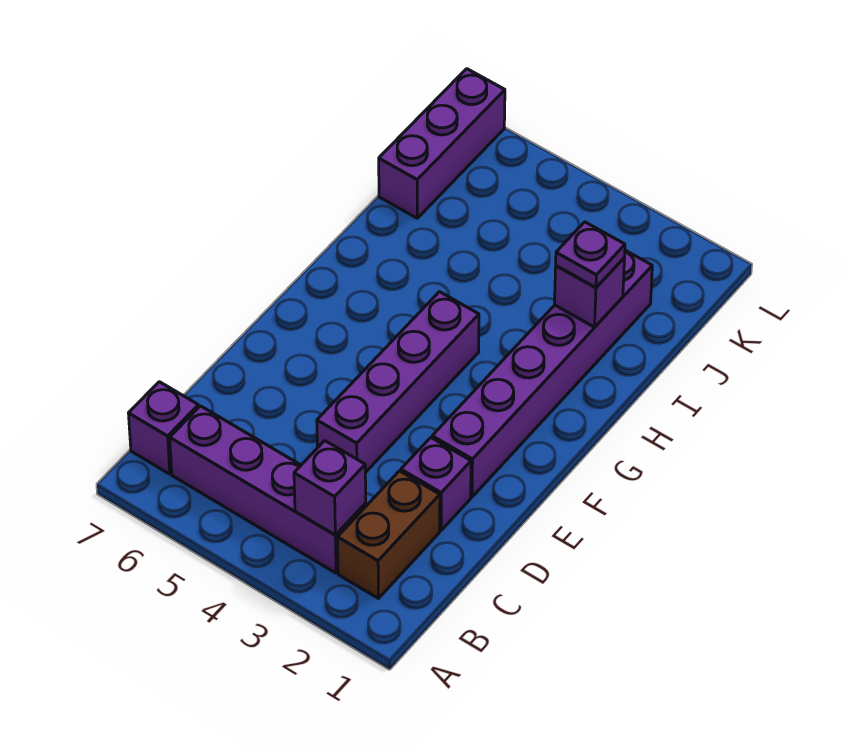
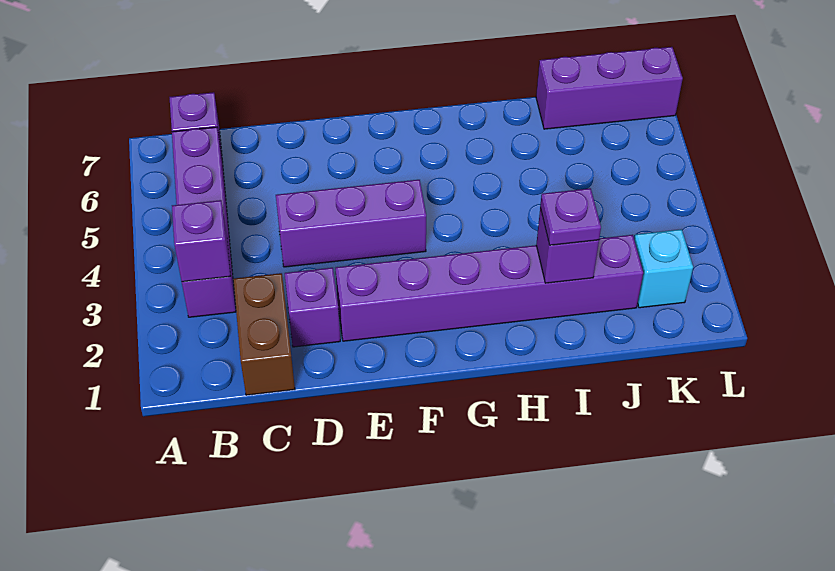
brown brick B2:C2 level 1 -> brown brick C1:C2 level 1
purple brick D4:G4 level 1 -> purple brick D4:F4 level 1
none -> cyan brick K2 level 1

